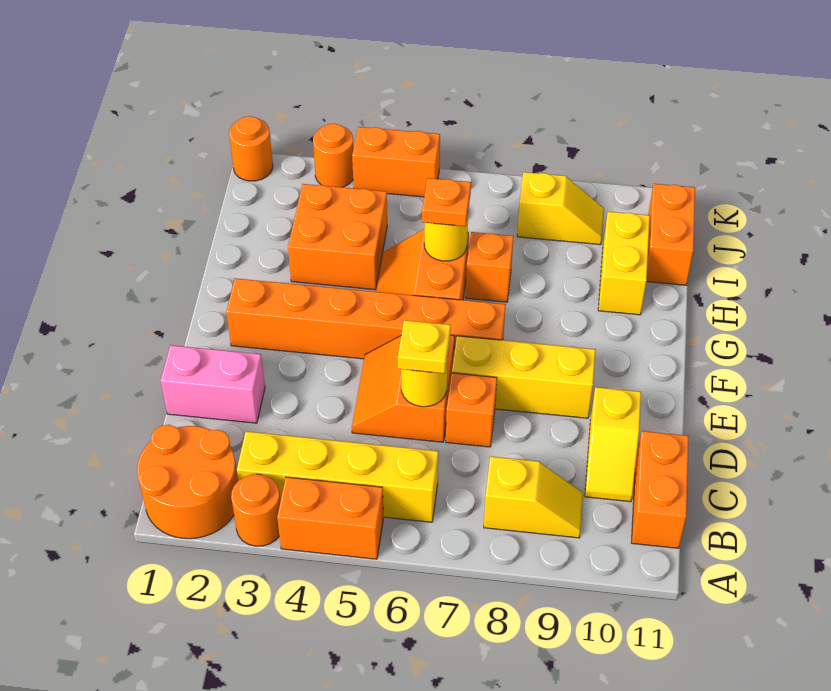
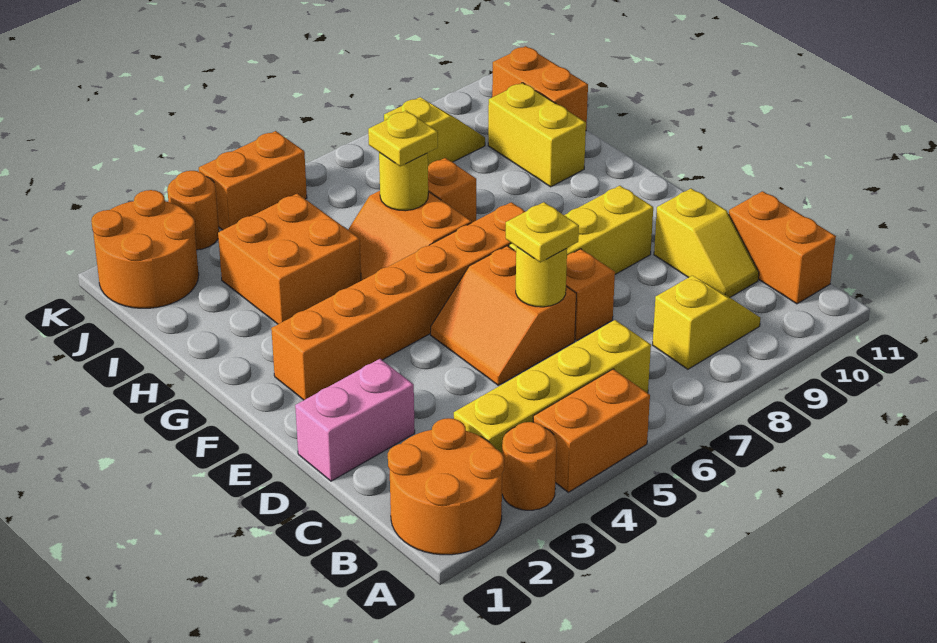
orange plate H6 level 3 -> yellow plate H6 level 3
orange round brick K1 level 1 -> orange round brick J1:K2 level 1

